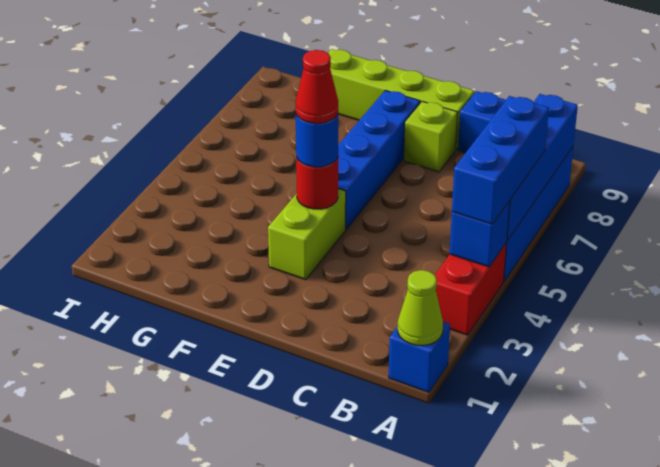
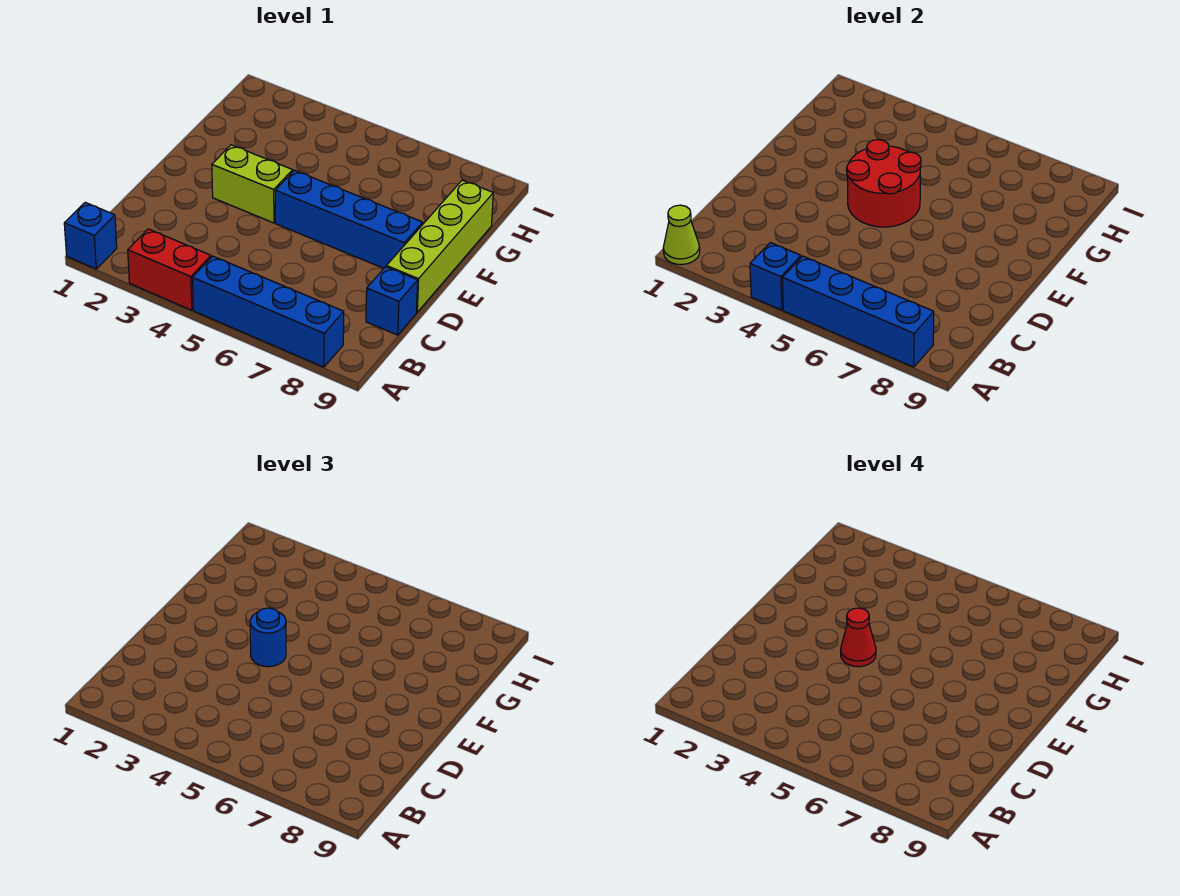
blue brick A4:A6 level 3 -> none
lime brick D8 level 1 -> none
red round brick E4 level 2 -> red round brick E4:F5 level 2

